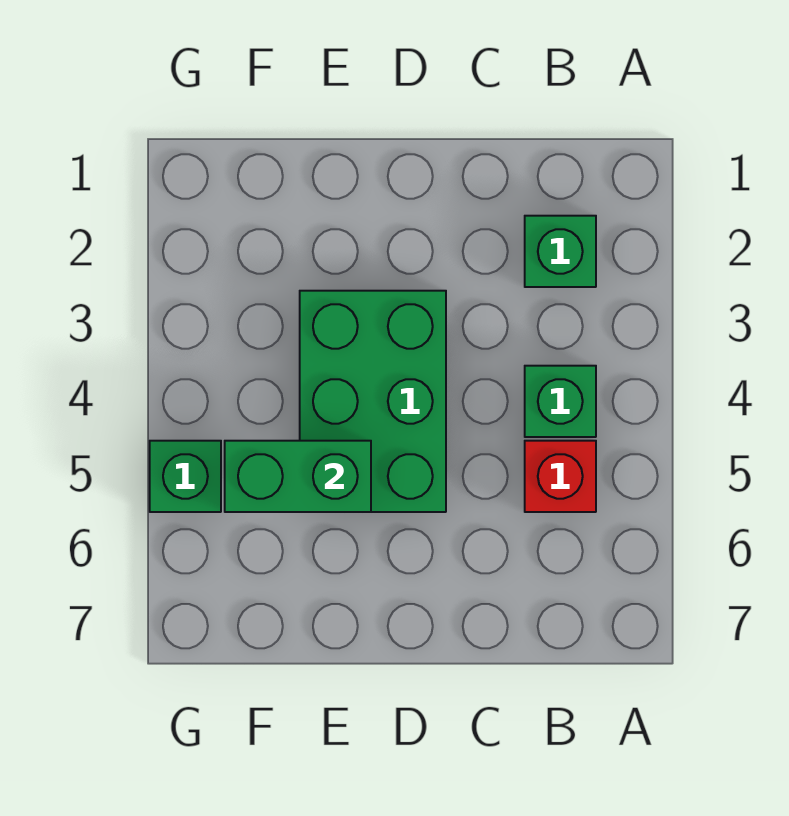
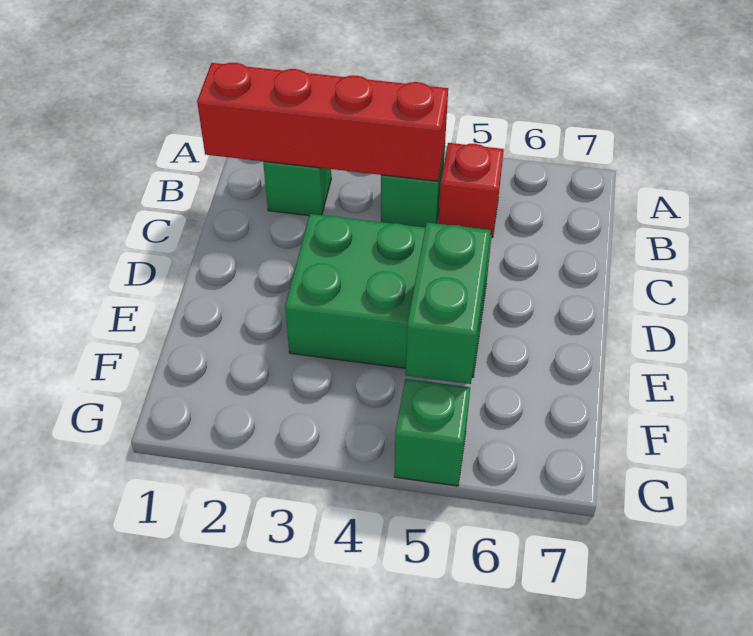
none -> red brick B1:B4 level 2

